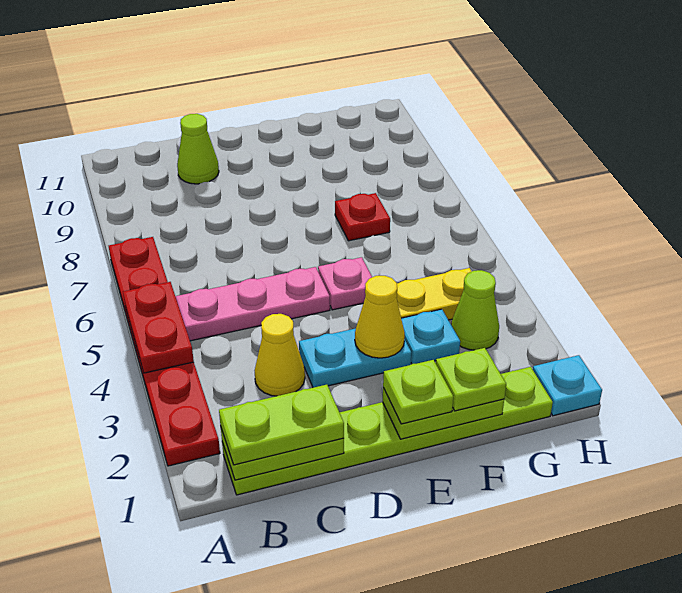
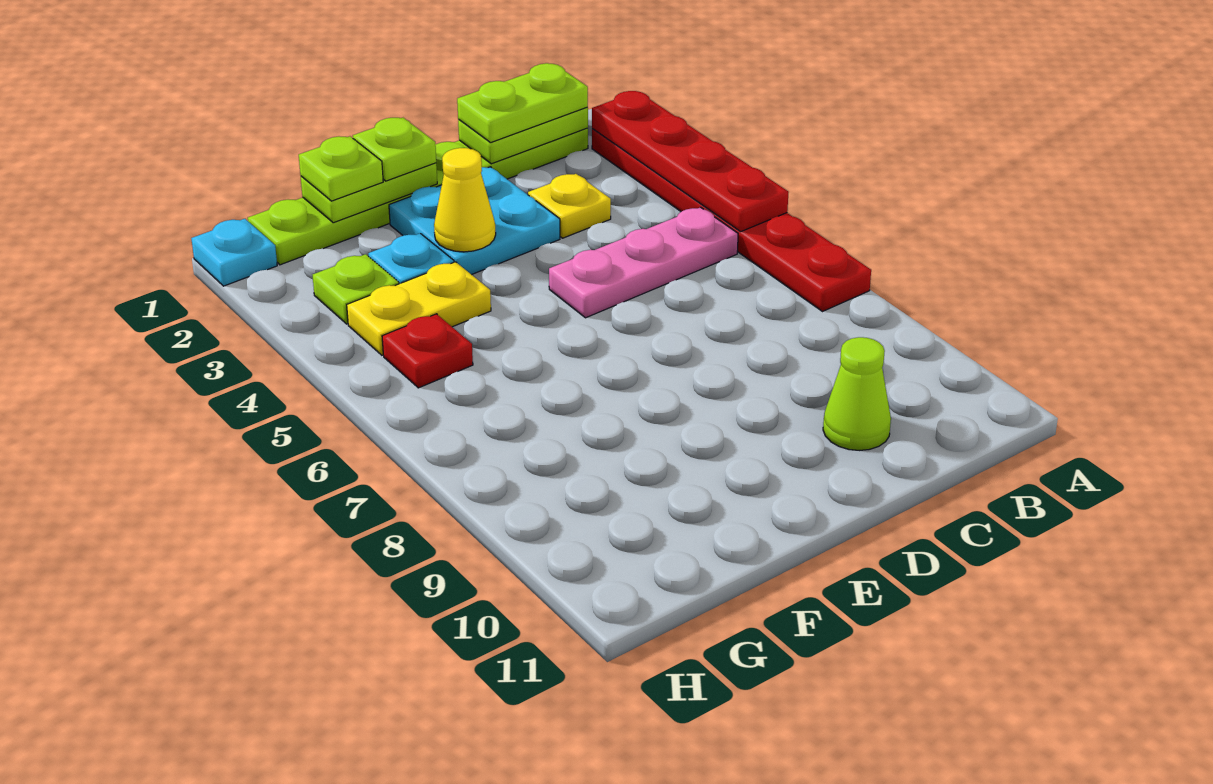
red plate A4:A5 level 2 -> red plate A2:A5 level 2
yellow cone C3 level 1 -> yellow plate C3 level 1
cyan plate D3:E3 level 1 -> cyan plate D2:E3 level 1
pink plate E5 level 1 -> none
red plate F7 level 1 -> red plate G5 level 1
lime cone G3 level 1 -> lime plate G3 level 1

